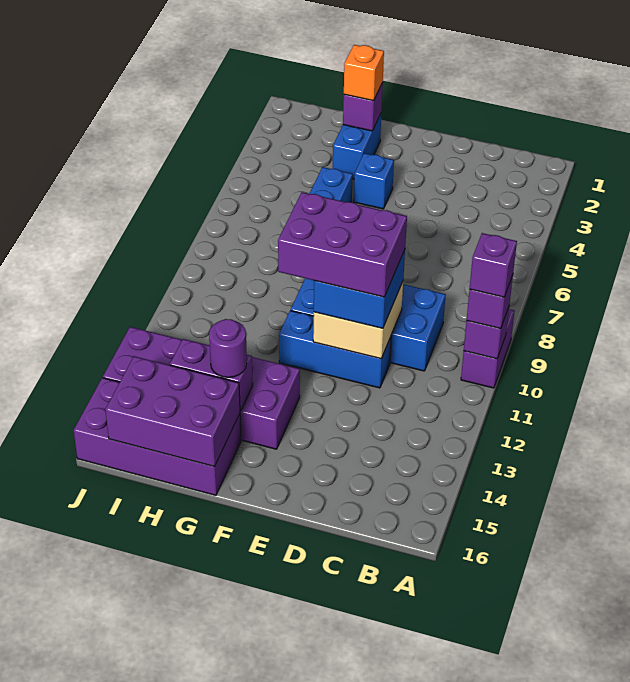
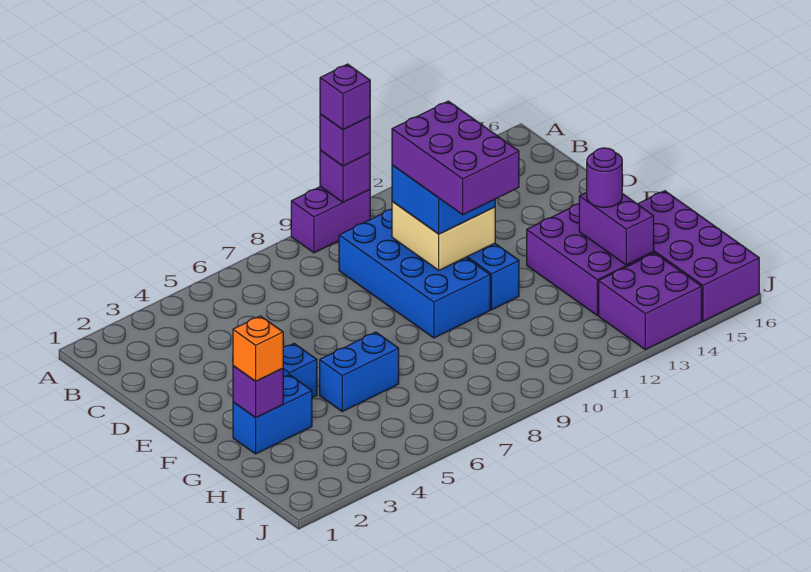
purple brick G15:I16 level 2 -> none

